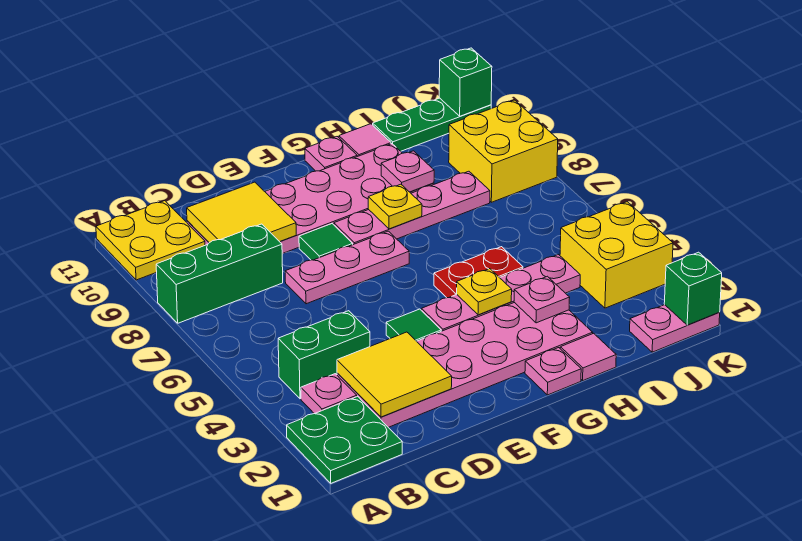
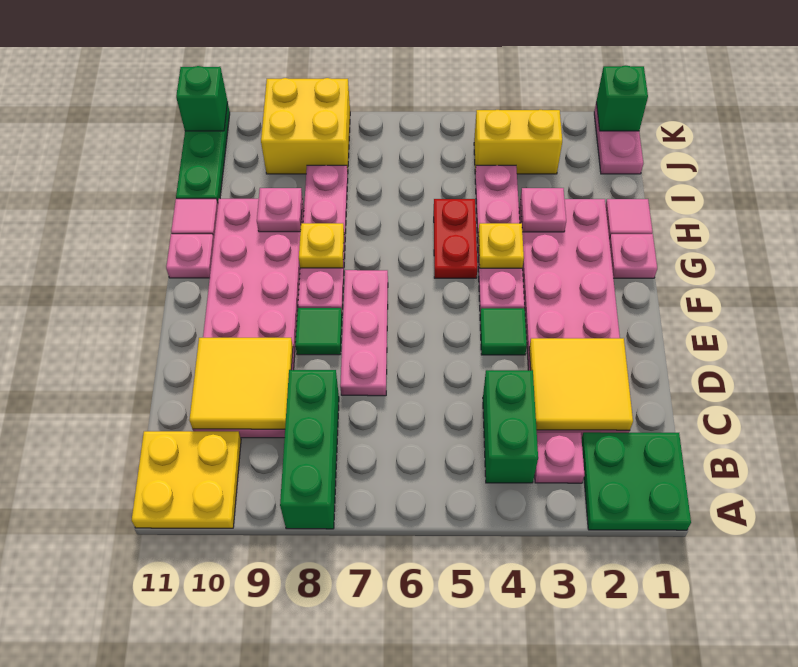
yellow brick J3:K4 level 1 -> yellow brick J3:J4 level 1

